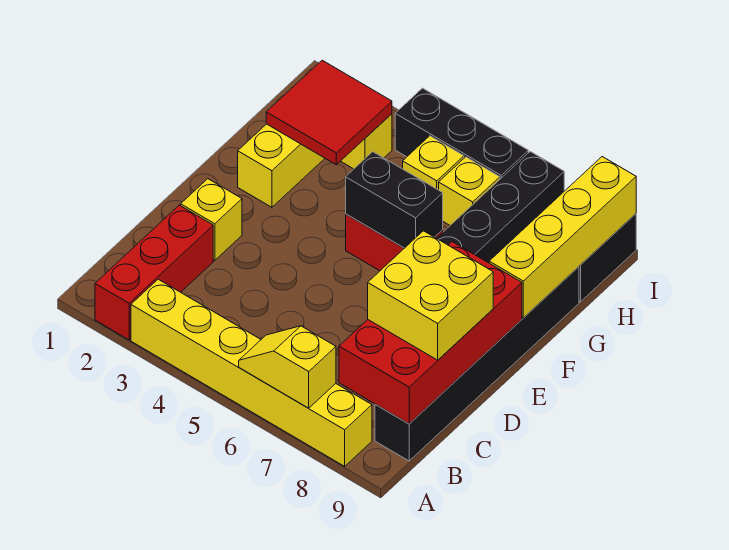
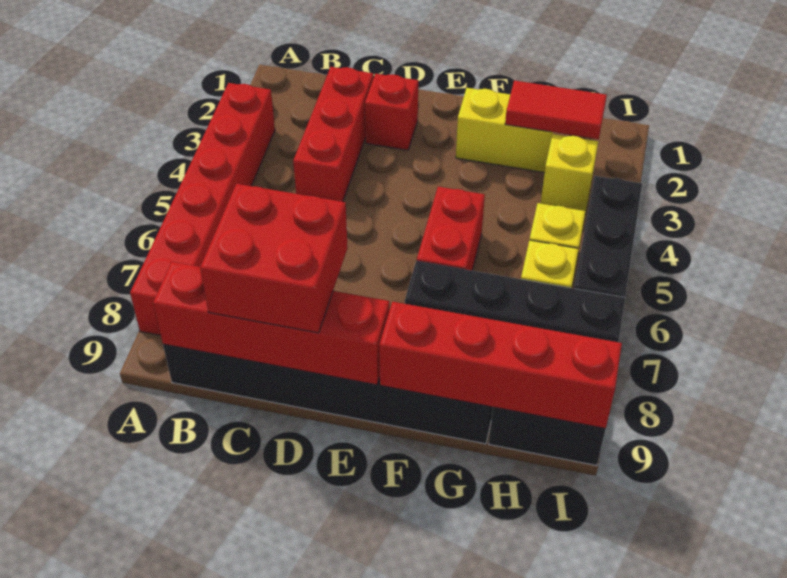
red brick A2:C2 level 1 -> red brick C2:C4 level 1
yellow brick A3:A8 level 1 -> red brick A3:A8 level 1
yellow slope A6:A7 level 2 top 7 -> none
red brick B8:E9 level 2 -> red brick B9:E9 level 2
yellow brick C8:D9 level 3 -> red brick C8:D9 level 3
yellow brick D2 level 1 -> red brick D2 level 1
black brick F5:F6 level 2 -> none
yellow brick F9:I9 level 2 -> red brick F9:I9 level 2
red tile G2:H3 level 2 -> red tile G2:H2 level 2

